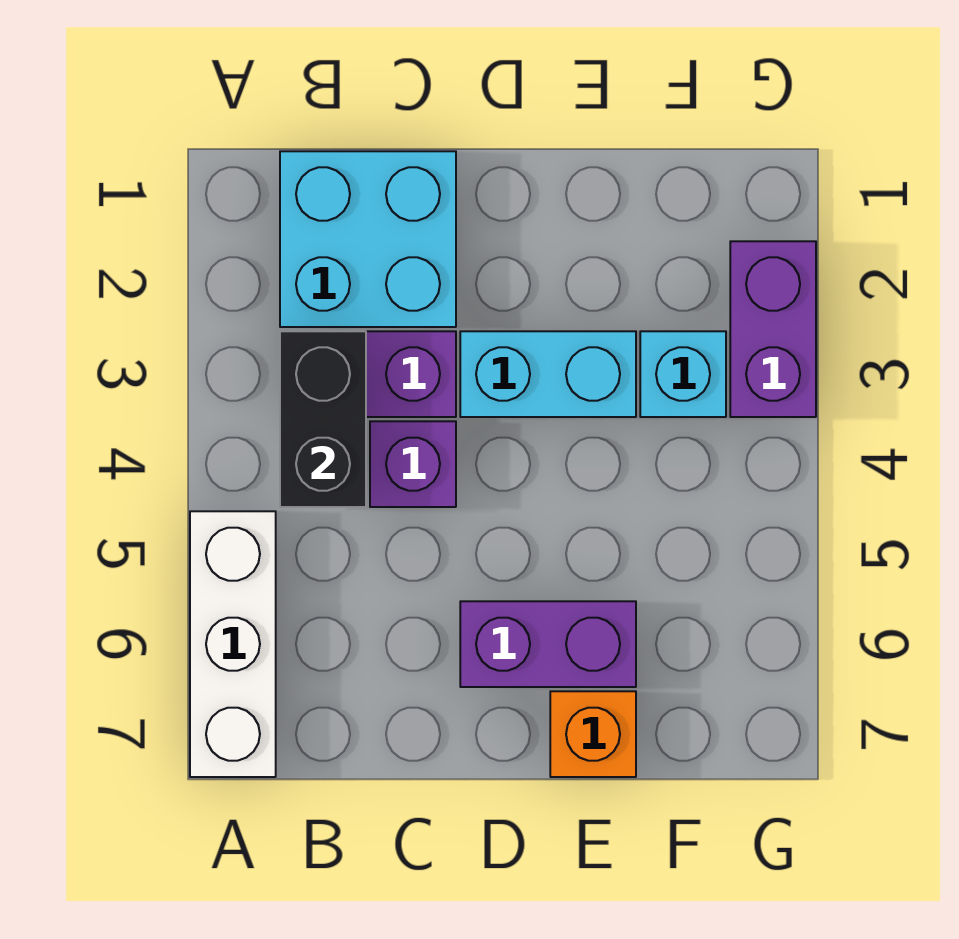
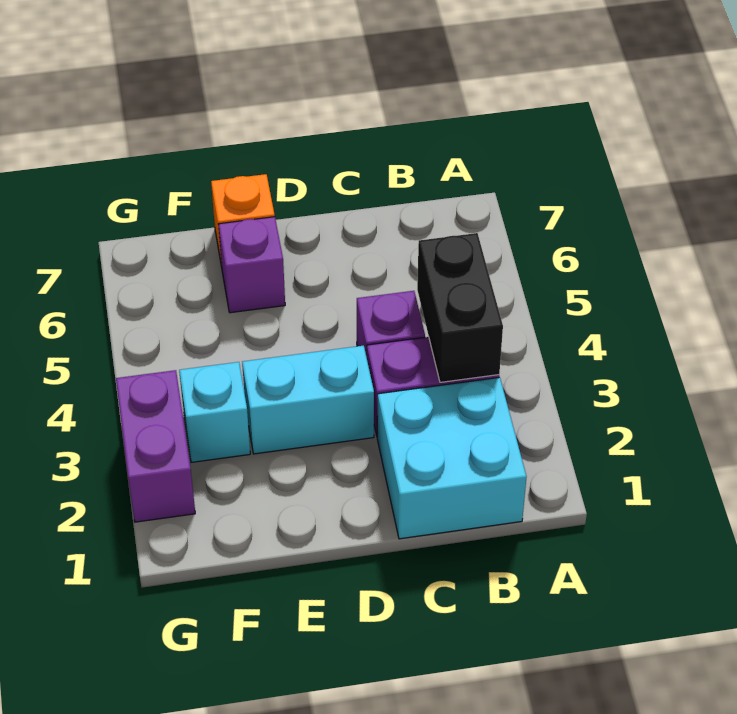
white brick A5:A7 level 1 -> none
purple brick D6:E6 level 1 -> purple brick E6 level 1

